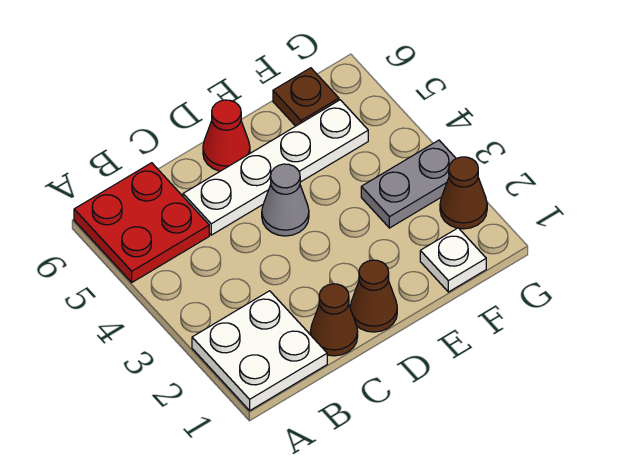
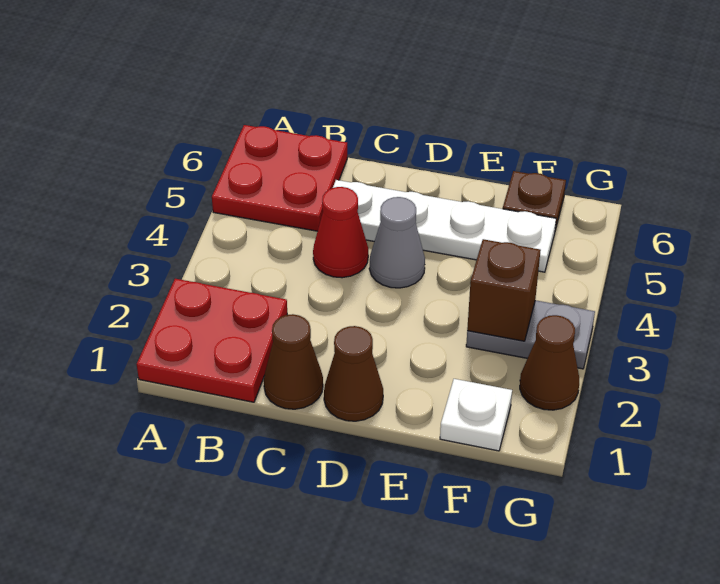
white plate A1:B2 level 1 -> red plate A1:B2 level 1
red cone D6 level 1 -> red cone C4 level 1
none -> brown brick F3 level 2

